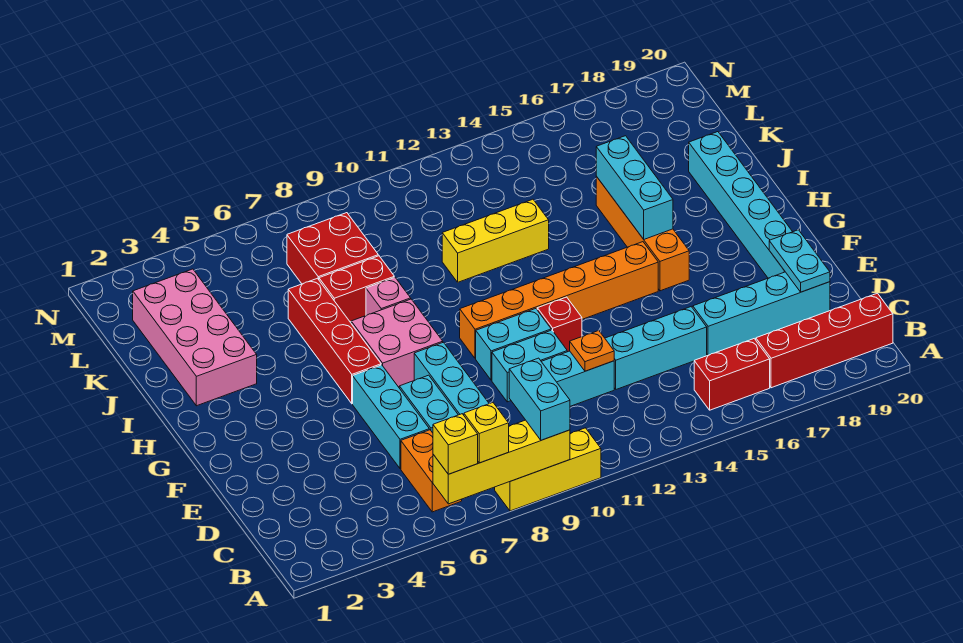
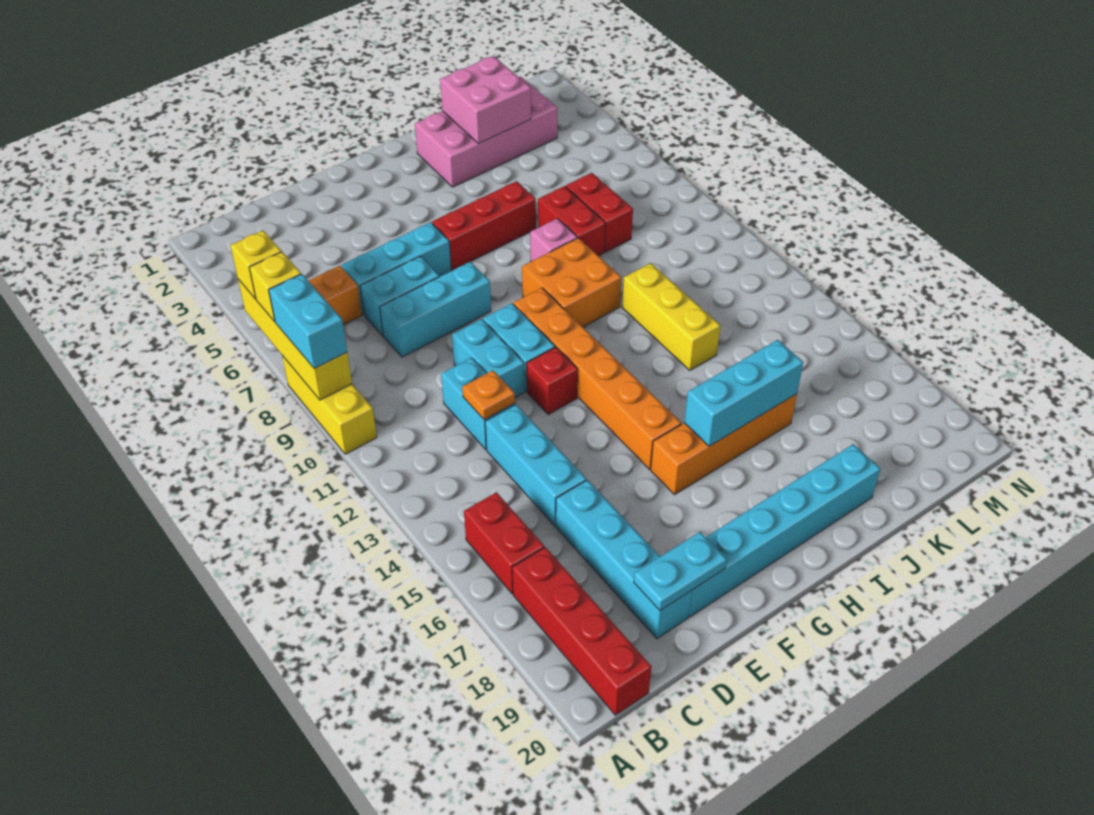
cyan brick A9:B9 level 3 -> cyan brick A8:A9 level 3
red brick G6:J6 level 1 -> red brick G6:I6 level 1
pink brick G7:H8 level 1 -> pink brick J2:K3 level 2
none -> orange brick H9:I10 level 1
red brick K7:L8 level 1 -> red brick K7:K8 level 1

